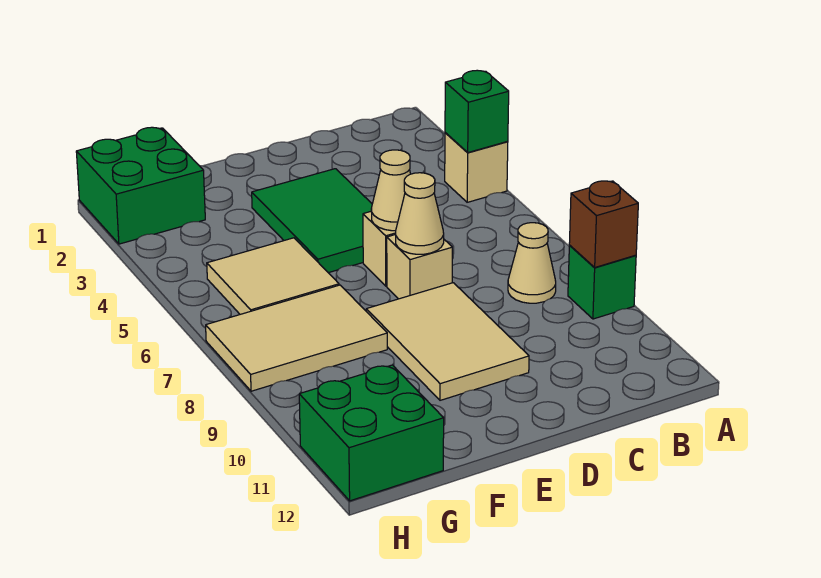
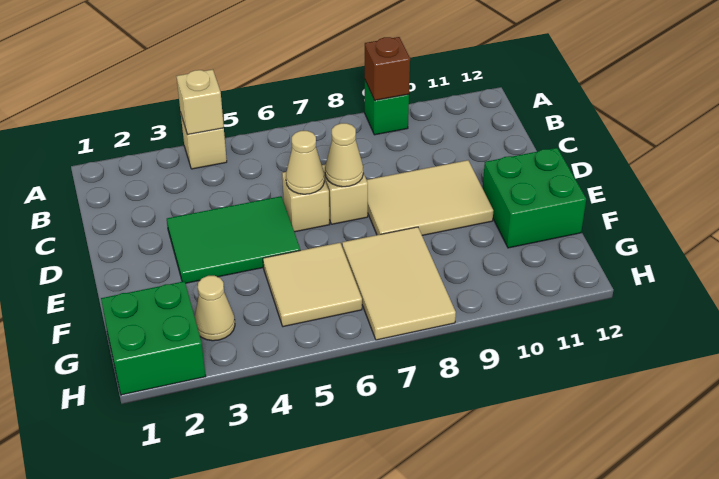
green brick A4 level 2 -> tan brick A4 level 2
tan cone B8 level 1 -> tan cone G3 level 1
green brick G11:H12 level 1 -> green brick E11:F12 level 1

